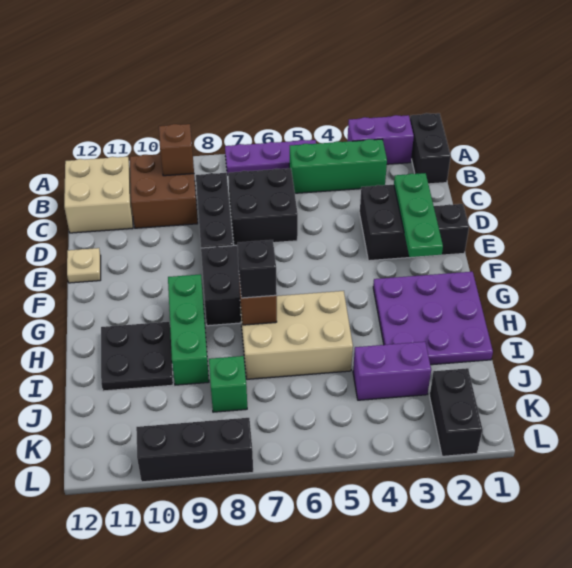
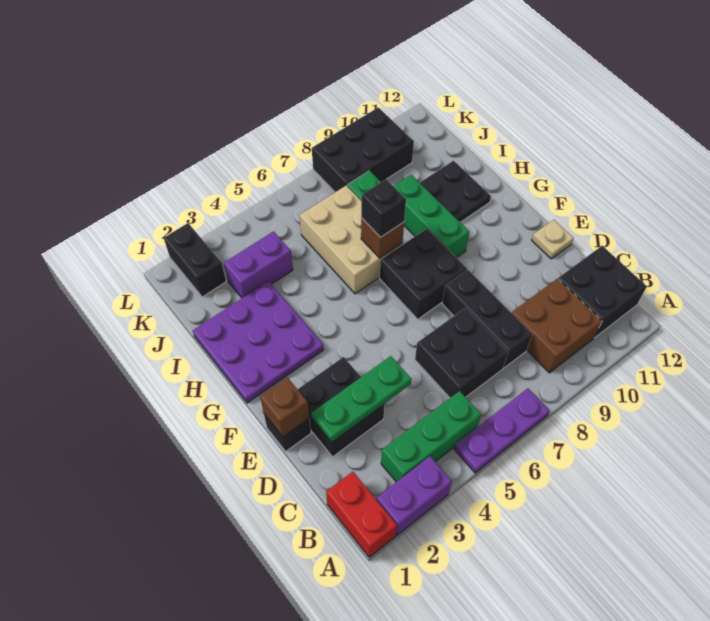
black brick A1:B1 level 1 -> red brick A1:B1 level 1
brown brick B9 level 2 -> brown brick E1 level 2
tan brick B11:C12 level 1 -> black brick B11:C12 level 1
green plate D2:F2 level 2 -> green plate D2:D4 level 2
tan brick H5:I7 level 1 -> tan brick H6:J7 level 1
black brick L8:L10 level 1 -> black brick K8:L10 level 1

